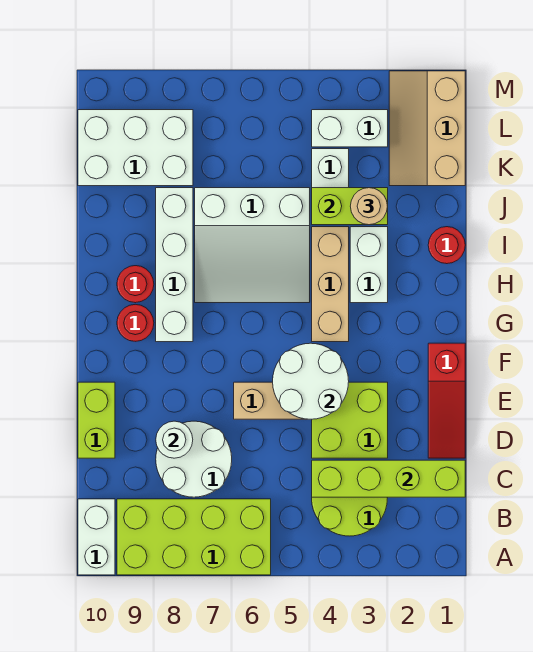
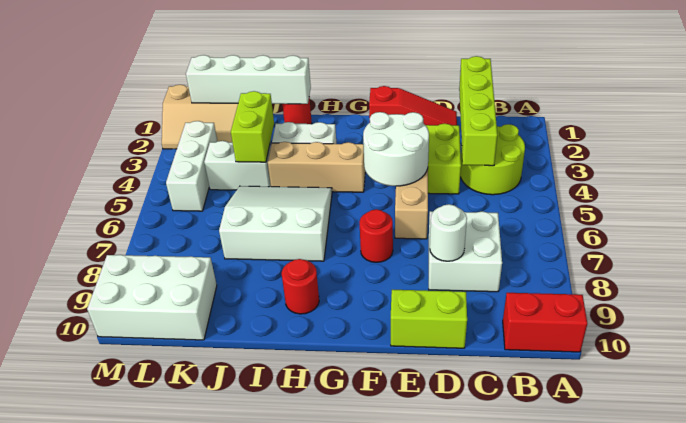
lime brick A6:B9 level 1 -> none
white brick A10:B10 level 1 -> red brick A10:B10 level 1
white round brick C7:D8 level 1 -> white brick C7:D8 level 1
white brick G8:J8 level 1 -> white brick I1:L1 level 2
red round brick G9 level 1 -> red round brick F7 level 1
white slope H5:J7 level 1 top J -> white slope H5:J7 level 1 top 7
tan round brick J3 level 3 -> none
white brick K8:L10 level 1 -> white brick K9:M10 level 1
white brick L3:L4 level 1 -> white brick L3:L5 level 1

